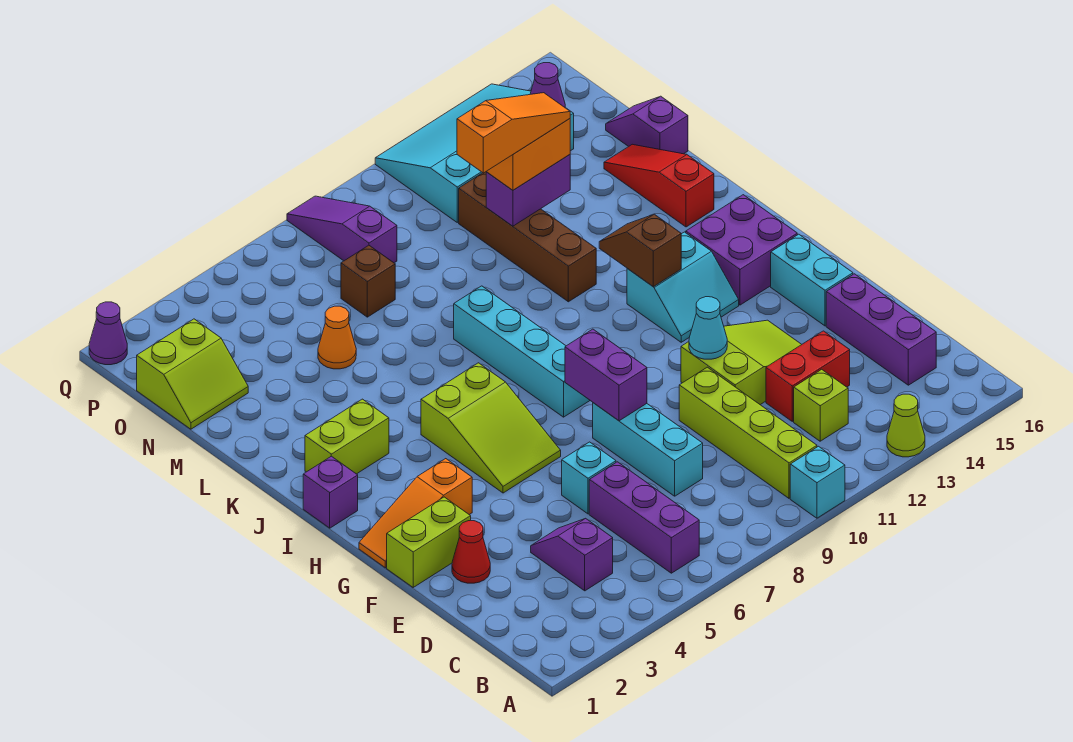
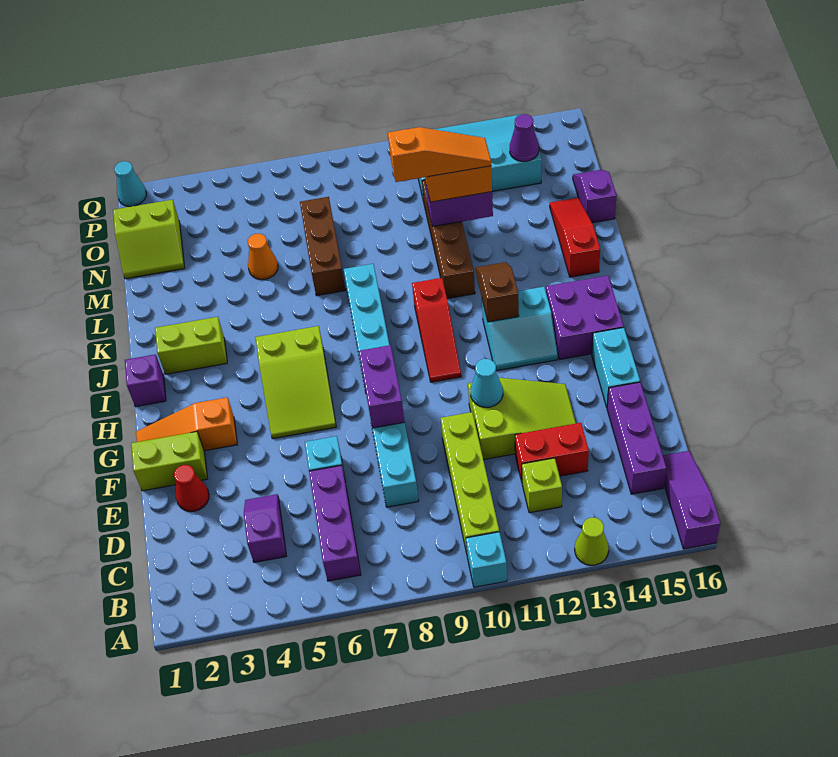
none -> red slope H10:J10 level 1 top J
brown brick N7 level 1 -> brown brick L7:N7 level 1
purple slope O8:Q8 level 1 top O -> purple slope A16:C16 level 1 top A
purple cone Q1 level 1 -> cyan cone Q1 level 1

